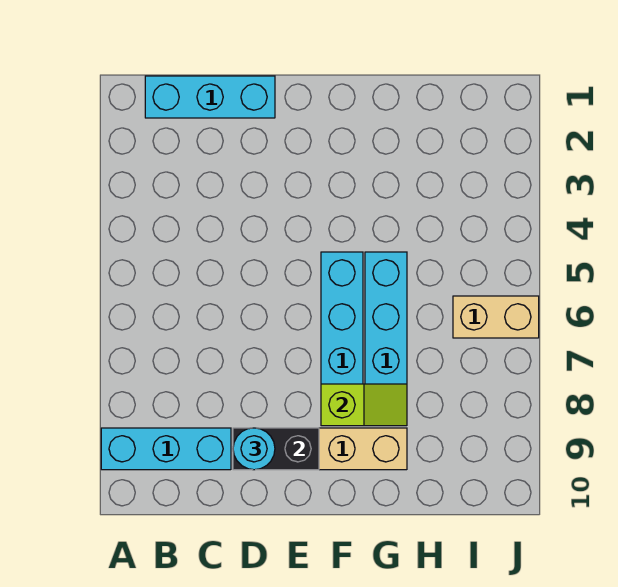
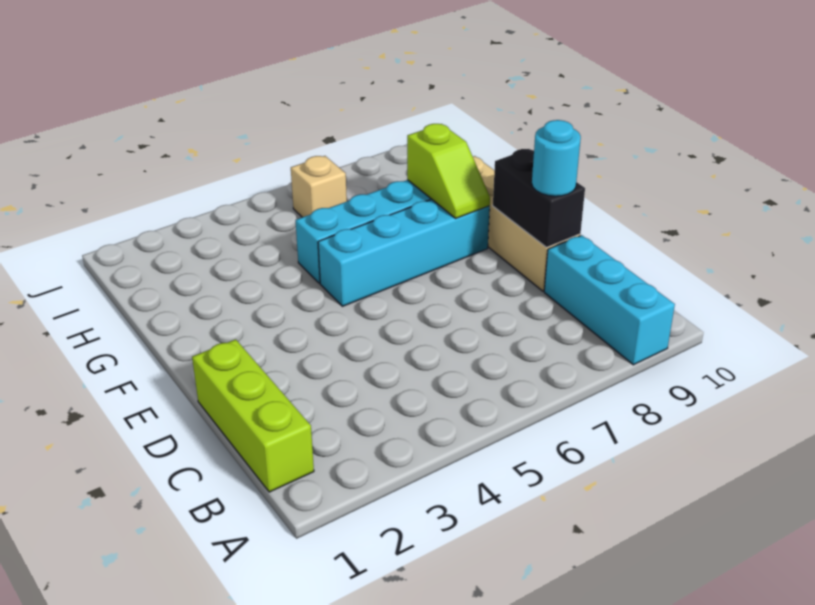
cyan brick B1:D1 level 1 -> lime brick B1:D1 level 1
lime slope F8:G8 level 2 top F -> lime slope F8:G8 level 2 top G
tan brick I6:J6 level 1 -> tan brick I6 level 1

